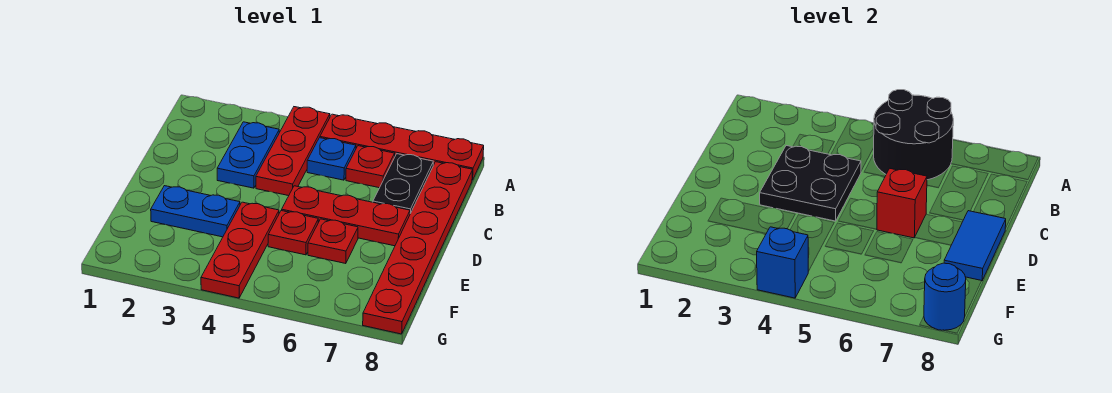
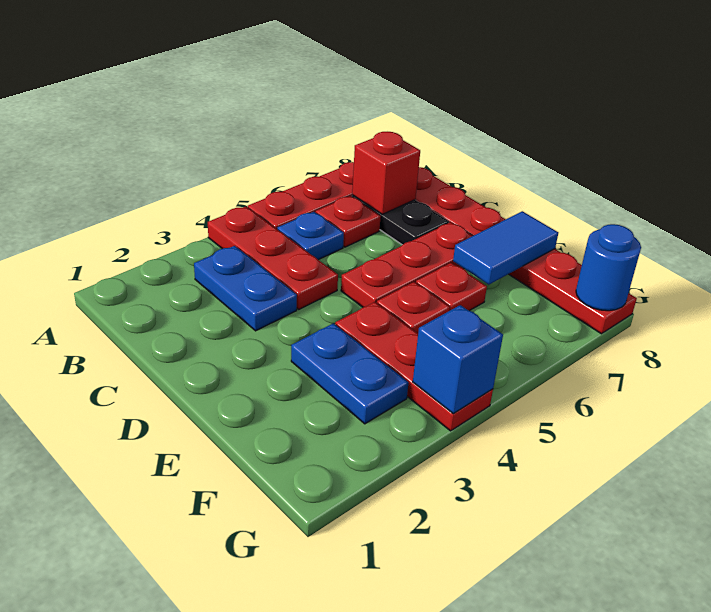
black round brick A5:B6 level 2 -> none
black plate C3:D4 level 2 -> none
red brick D6 level 2 -> red brick B7 level 2
blue tile D8:E8 level 2 -> blue tile E7:E8 level 2
blue plate E2:E3 level 1 -> blue plate E3:F3 level 1

